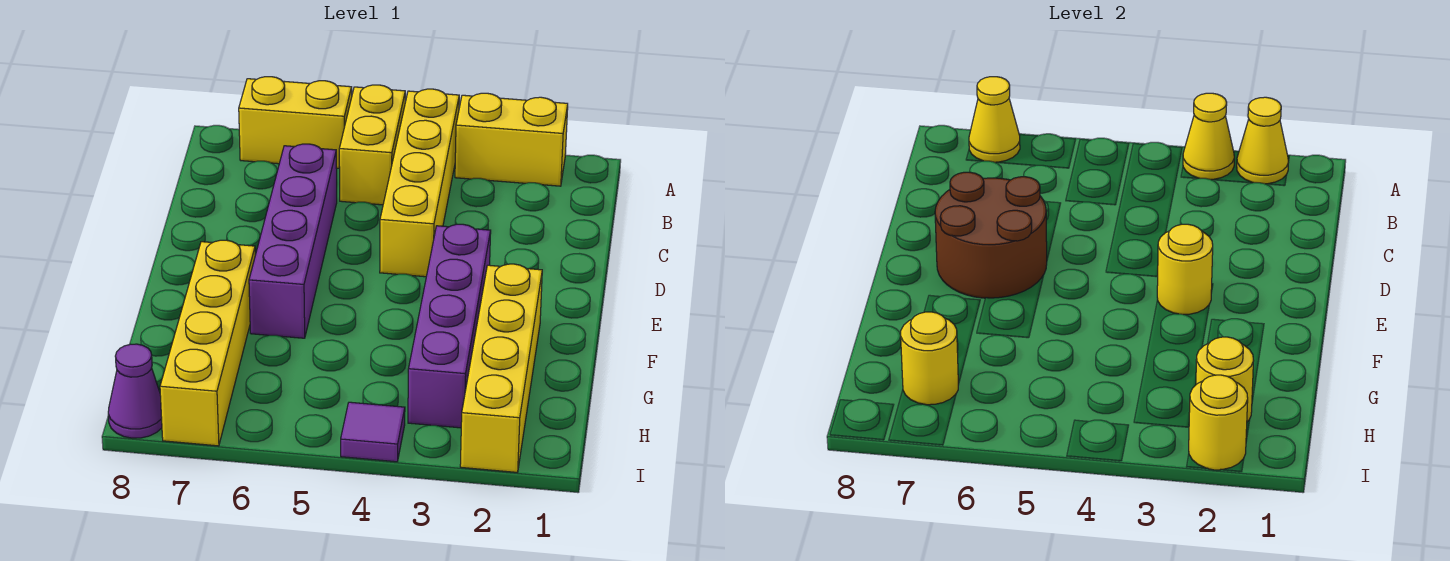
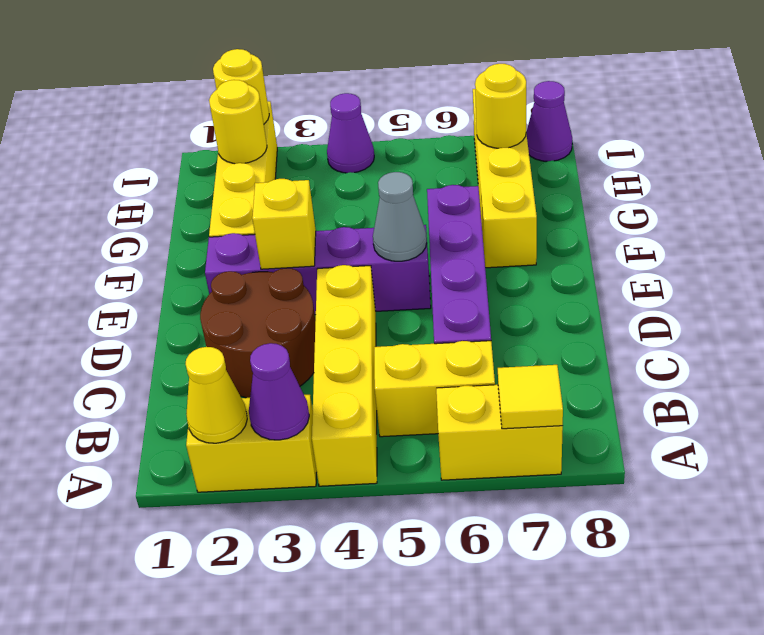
yellow cone A3 level 2 -> purple cone A3 level 2
yellow brick A5:B5 level 1 -> yellow brick B5:B6 level 1
yellow cone A7 level 2 -> yellow tile A7 level 2
brown round brick D6:E7 level 2 -> brown round brick C2:D3 level 1
purple brick E3:H3 level 1 -> purple brick E2:E5 level 1
yellow round brick E3 level 2 -> yellow brick E3 level 2
none -> grey cone E5 level 2
purple tile I4 level 1 -> purple cone I4 level 1

